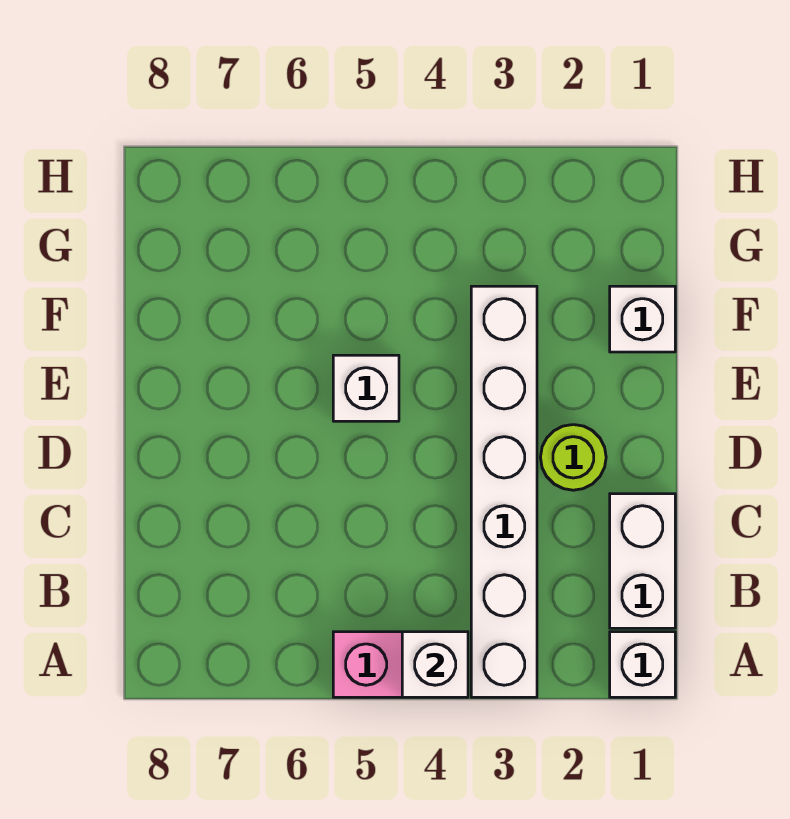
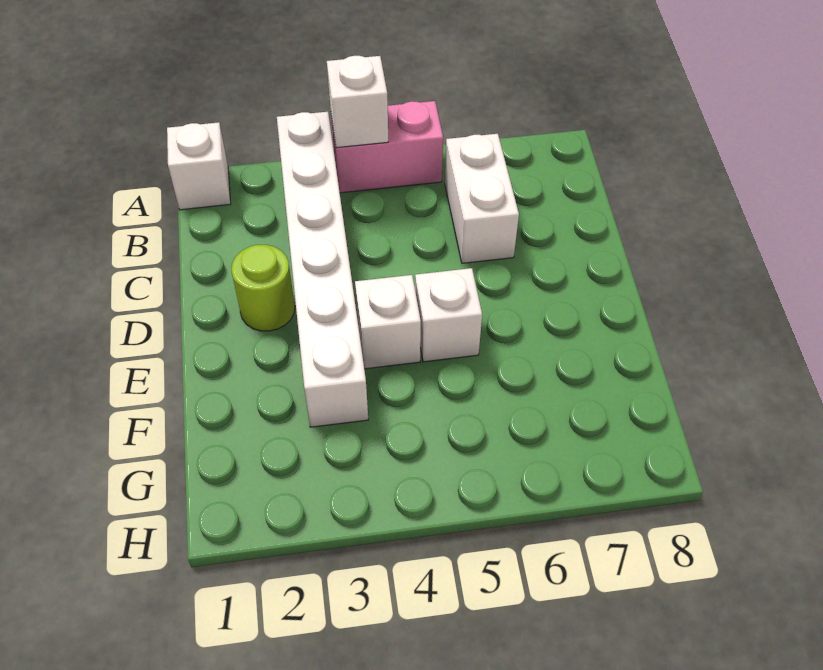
white brick B1:C1 level 1 -> white brick B6:C6 level 1
white brick F1 level 1 -> white brick E4 level 1

